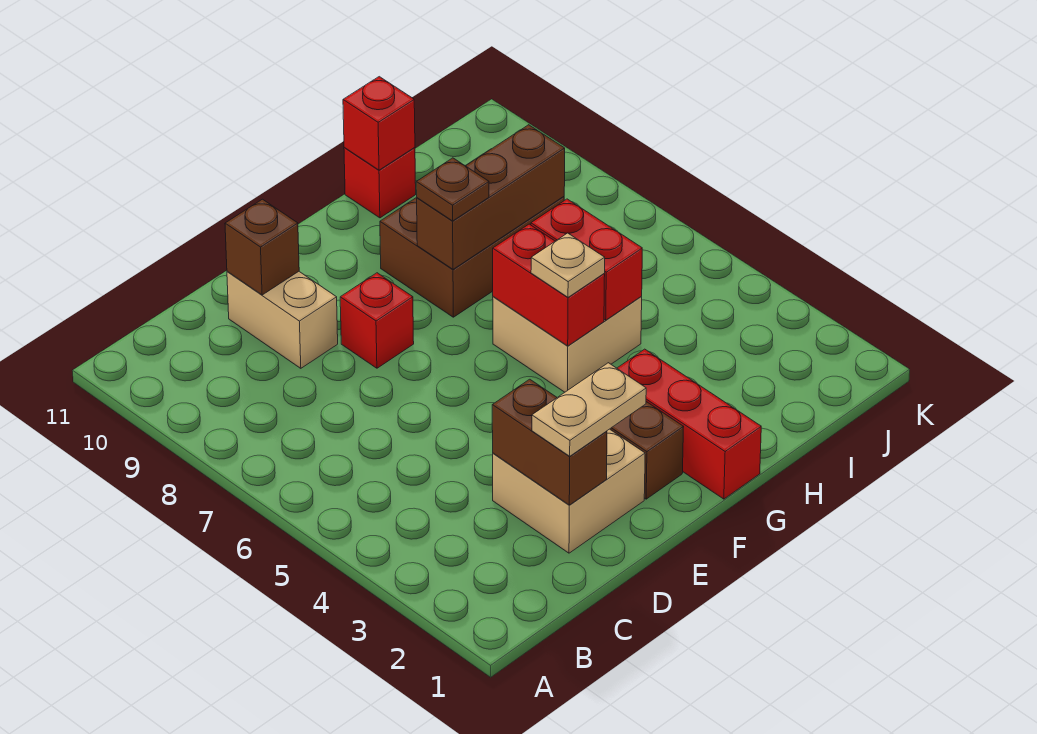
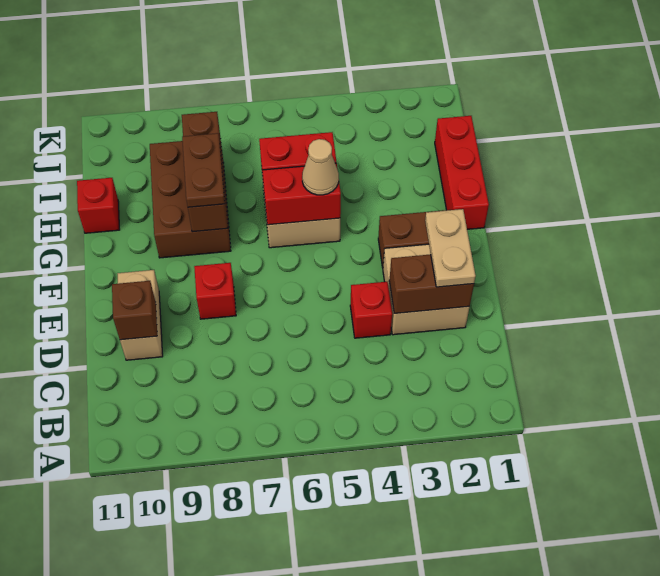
tan brick D9:D10 level 1 -> tan brick D10:E10 level 1
red brick G1:G3 level 1 -> red brick G1:I1 level 1
tan plate G5 level 3 -> tan cone G5 level 3
brown plate G8 level 3 -> brown plate G8:H8 level 3
red brick H11 level 2 -> red brick D4 level 1

